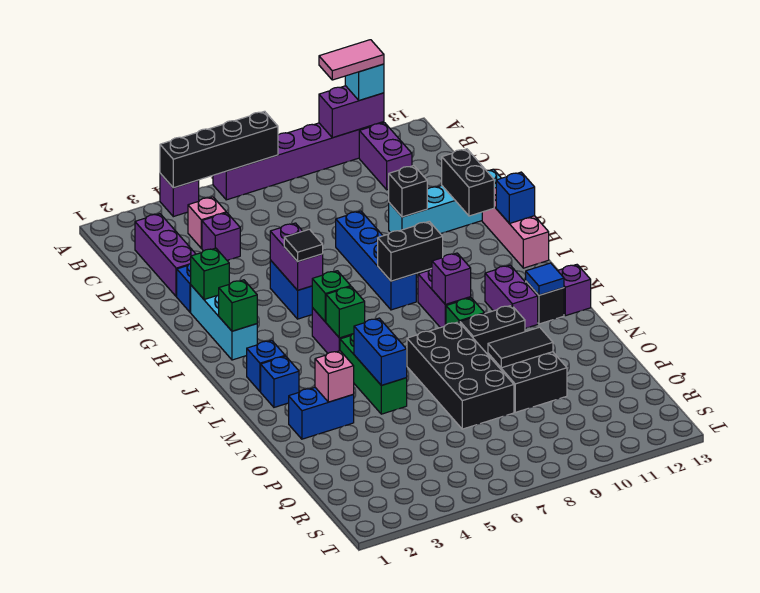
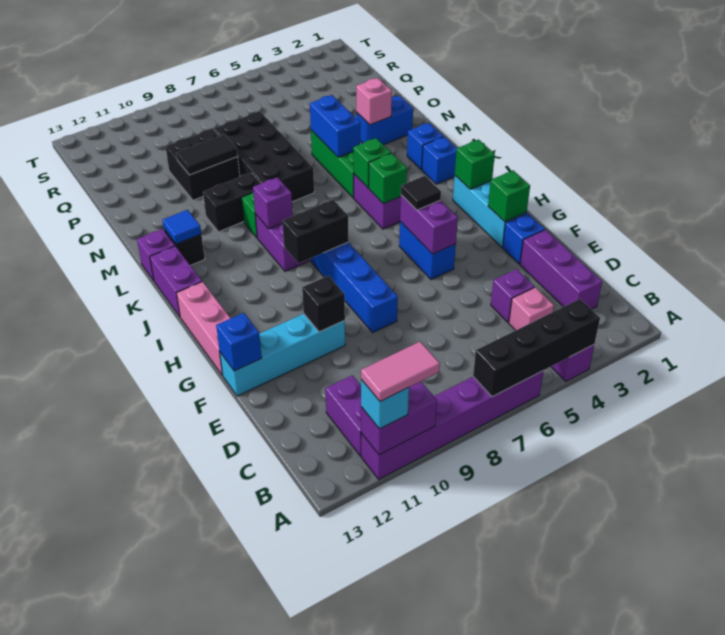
black brick F12:G12 level 2 -> none
blue brick H13 level 2 -> blue brick F13 level 2
purple brick K11:L11 level 1 -> purple brick J13:K13 level 1

